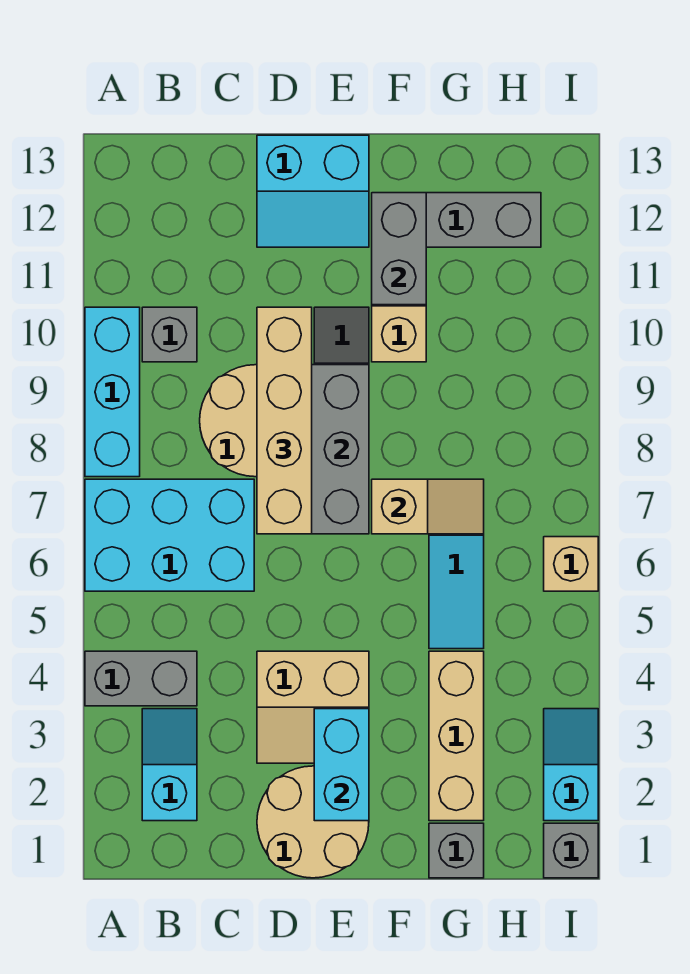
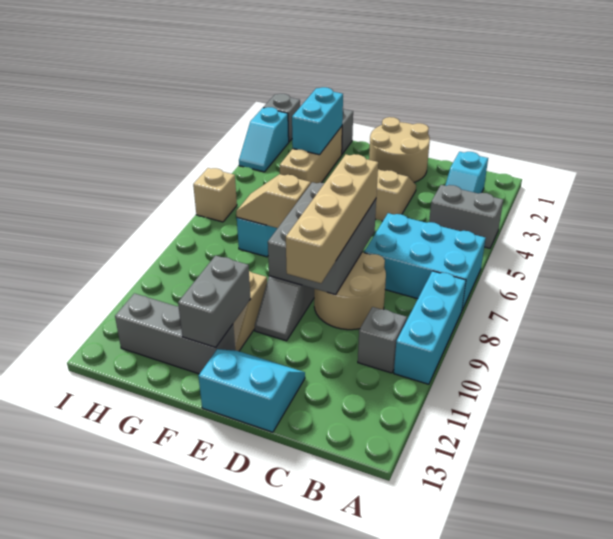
cyan brick E2:E3 level 2 -> cyan brick G2:G3 level 2

